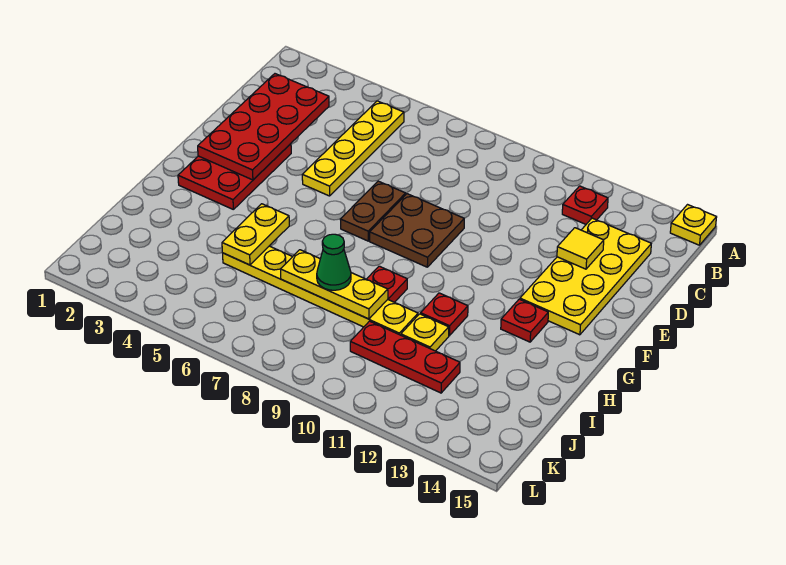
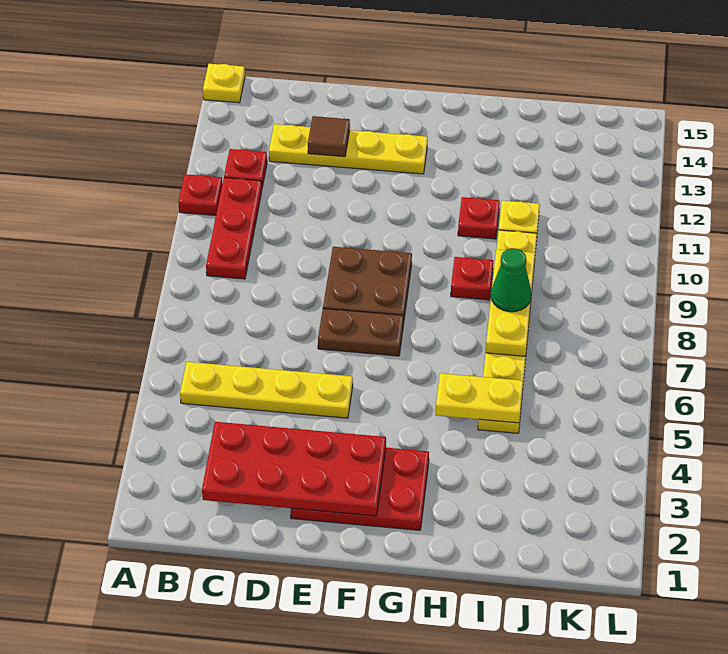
yellow plate C13:F14 level 1 -> yellow plate C13:F13 level 1
yellow tile D13 level 2 -> brown tile D13 level 2
red plate G13 level 1 -> red plate A11 level 1
red plate J10:J12 level 1 -> red plate B9:B11 level 1

